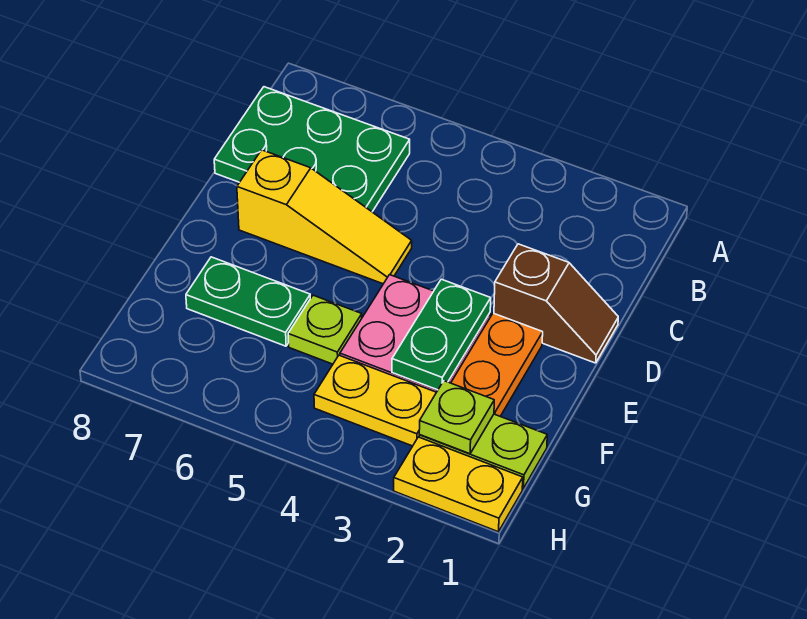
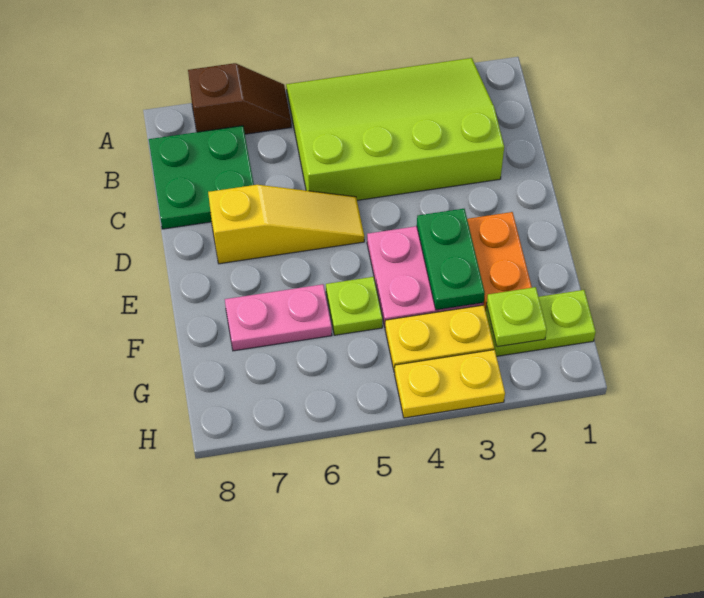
none -> lime slope A2:C5 level 1 top C
green plate B6:C8 level 1 -> green plate B7:C8 level 1
brown slope D1:D2 level 1 top 2 -> brown slope A6:A7 level 1 top 7
green plate F6:F7 level 1 -> pink plate F6:F7 level 1
yellow plate H1:H2 level 1 -> yellow plate H3:H4 level 1

